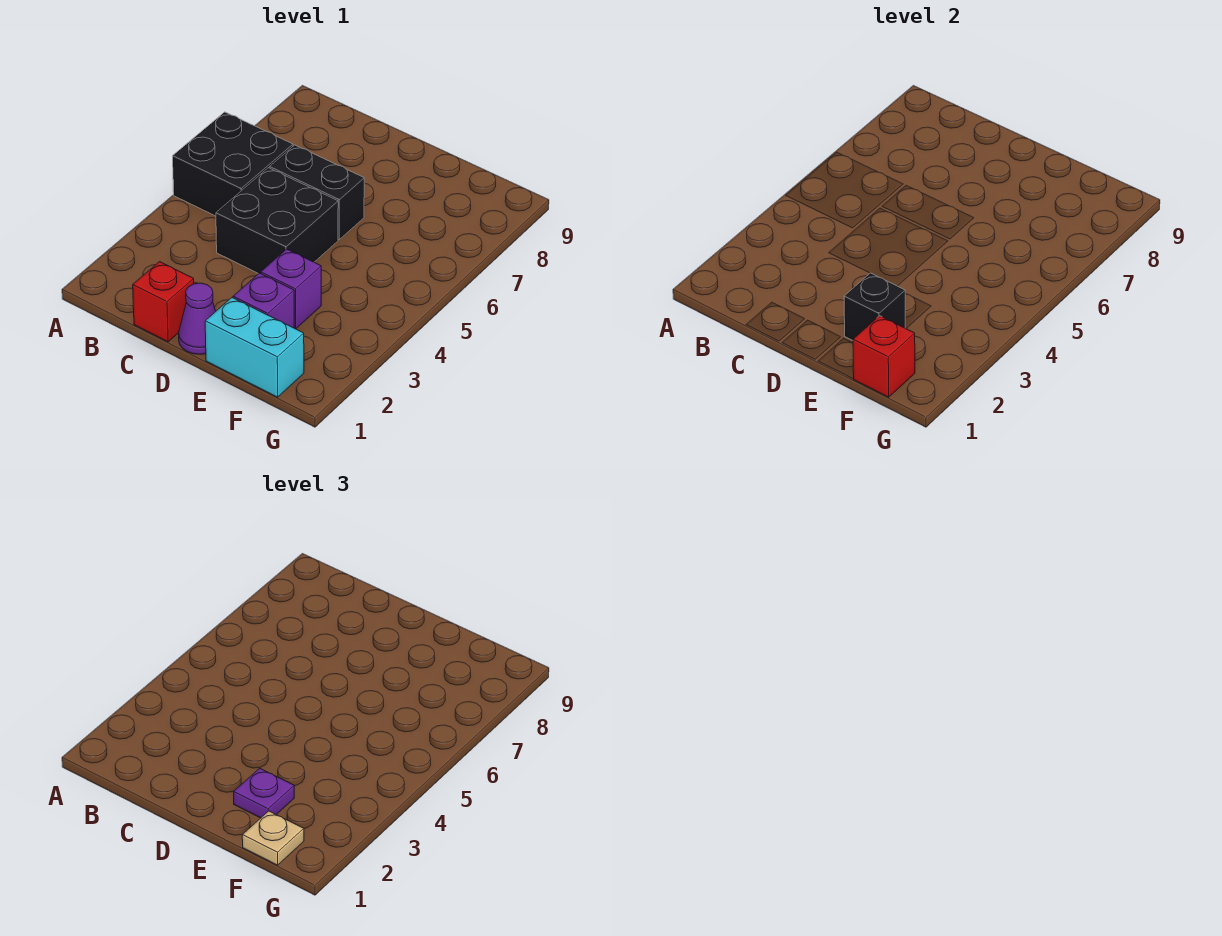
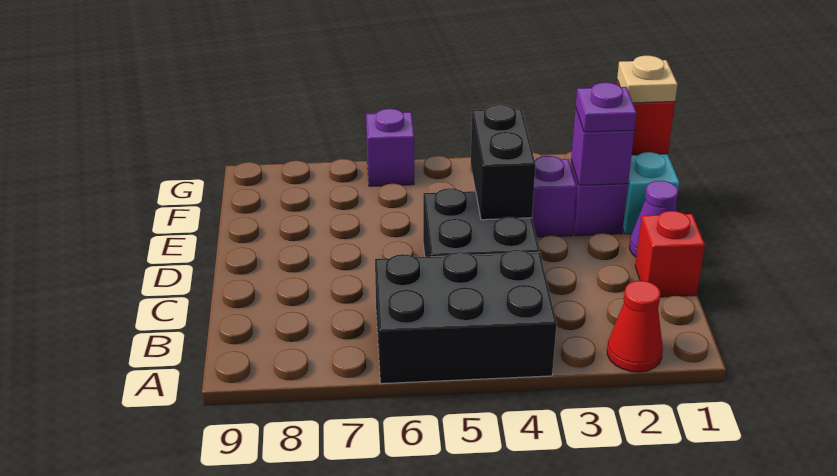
none -> red cone A2 level 1
black brick A5:B6 level 1 -> black brick A4:B6 level 1
black brick C6:D6 level 1 -> black brick D4:E4 level 2
black brick E2 level 2 -> purple brick E2 level 2
none -> purple brick G6 level 1

